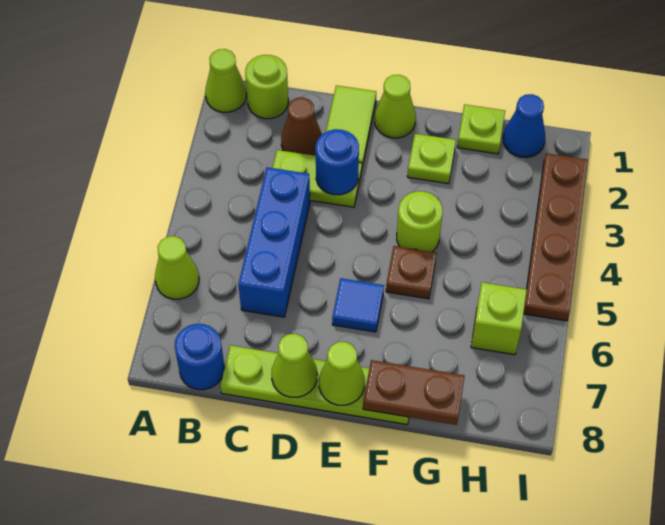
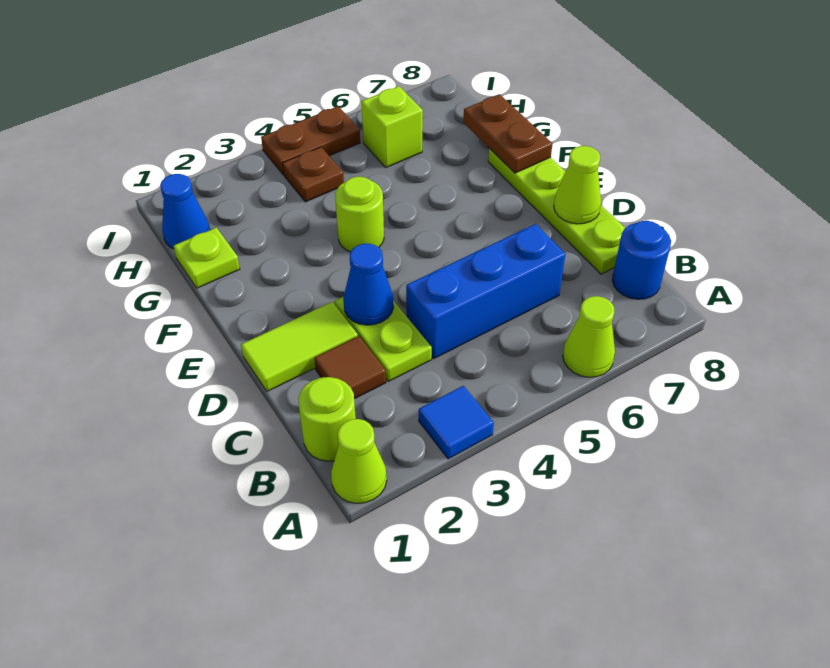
brown cone C2 level 1 -> brown tile C2 level 1
blue round brick D3 level 2 -> blue cone D3 level 2
lime cone E1 level 1 -> none
blue tile E6 level 1 -> blue tile A3 level 1
lime cone E8 level 2 -> none
lime plate F2 level 1 -> none
brown plate F5 level 1 -> brown plate H4 level 1
brown plate I2:I5 level 1 -> brown plate I4:I5 level 1

